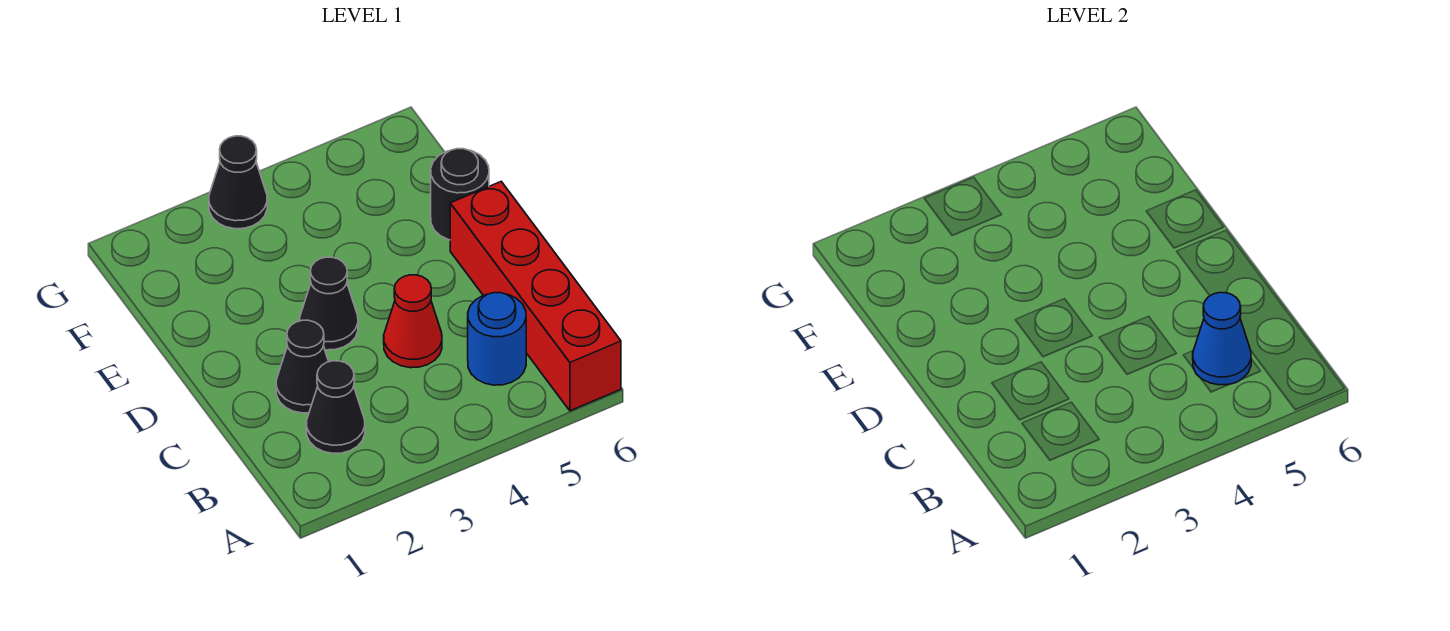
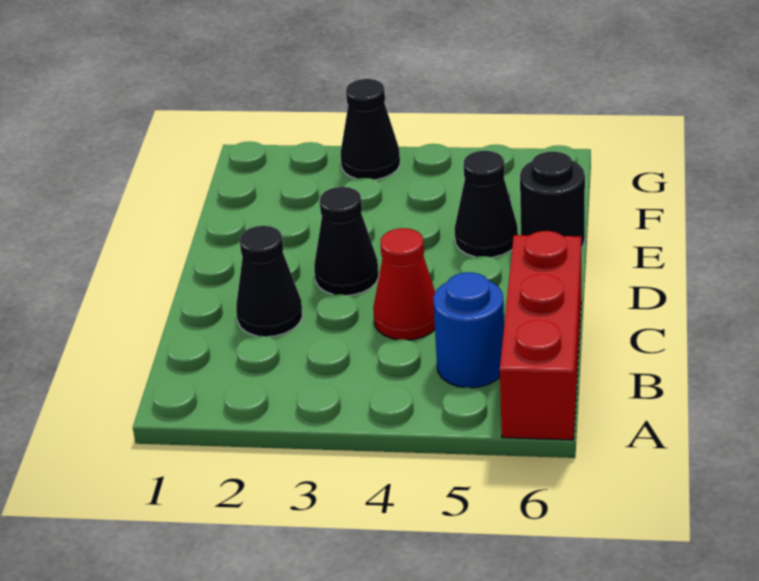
red brick A6:D6 level 1 -> red brick A6:C6 level 1
black cone B2 level 1 -> black cone E5 level 1
blue cone B5 level 2 -> none

